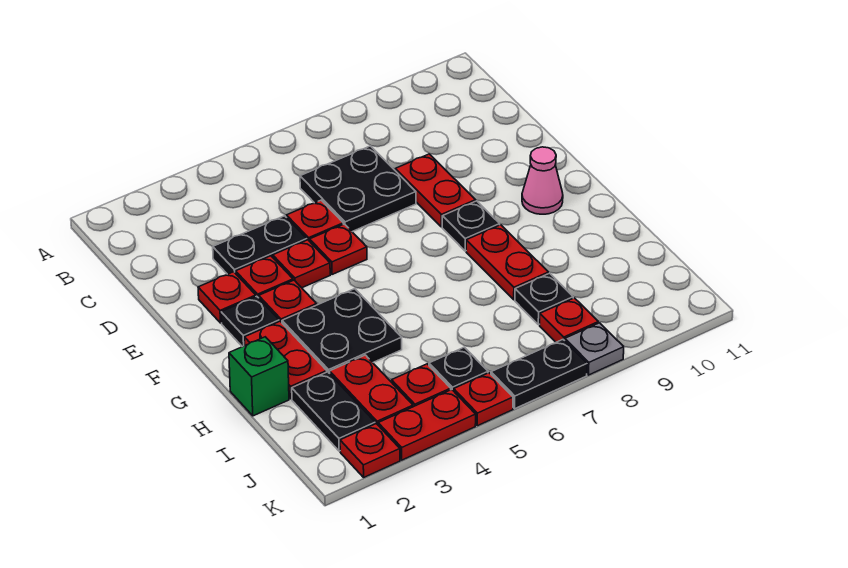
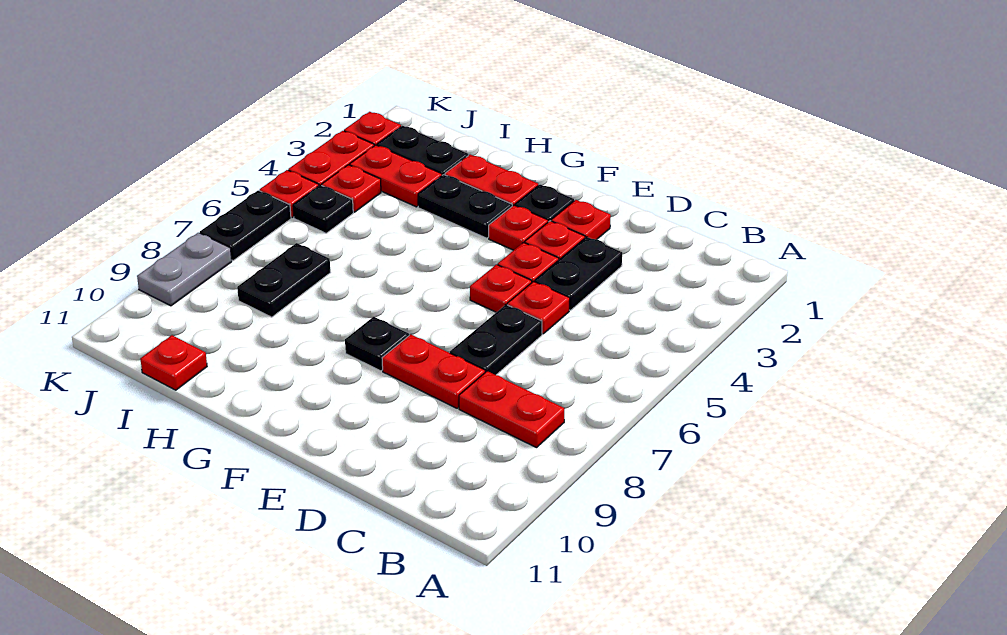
black plate C6:D7 level 1 -> black plate D6:D7 level 1
pink cone F10 level 1 -> none
black plate G3:H4 level 1 -> black plate G3:H3 level 1
red plate G8:H8 level 1 -> red plate B8:C8 level 1
green brick H1 level 1 -> none
black plate I8 level 1 -> black plate I7:I8 level 1
red plate J8 level 1 -> red plate I11 level 1
grey plate K8 level 1 -> grey plate K8:K9 level 1

